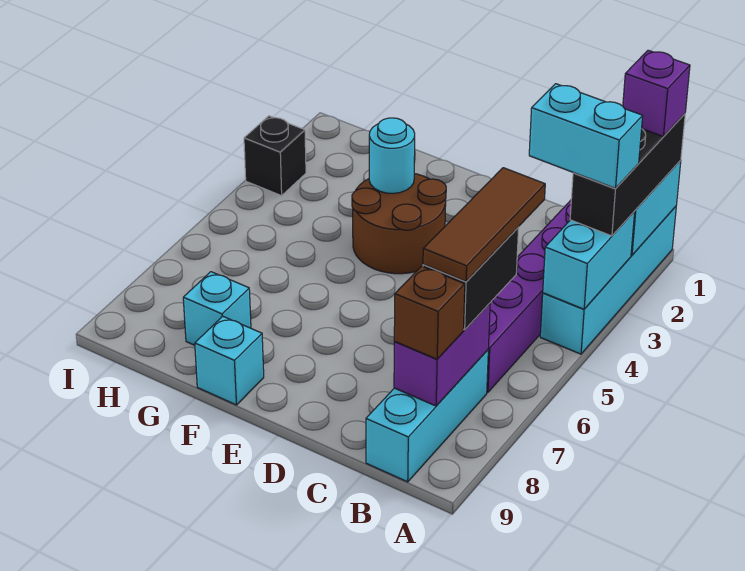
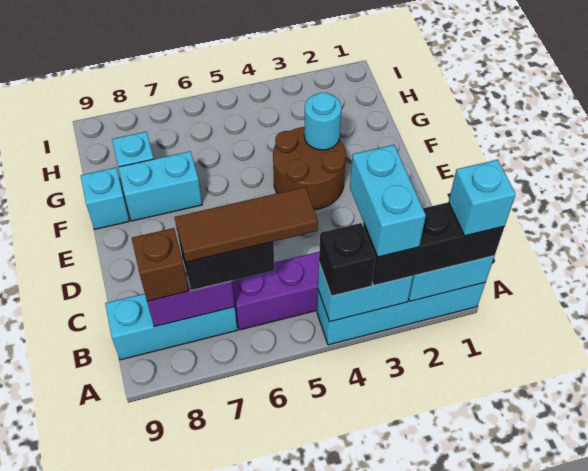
purple brick A1 level 4 -> cyan brick A1 level 4
none -> cyan brick F7:F8 level 1
black brick I3 level 1 -> black brick A4 level 3

